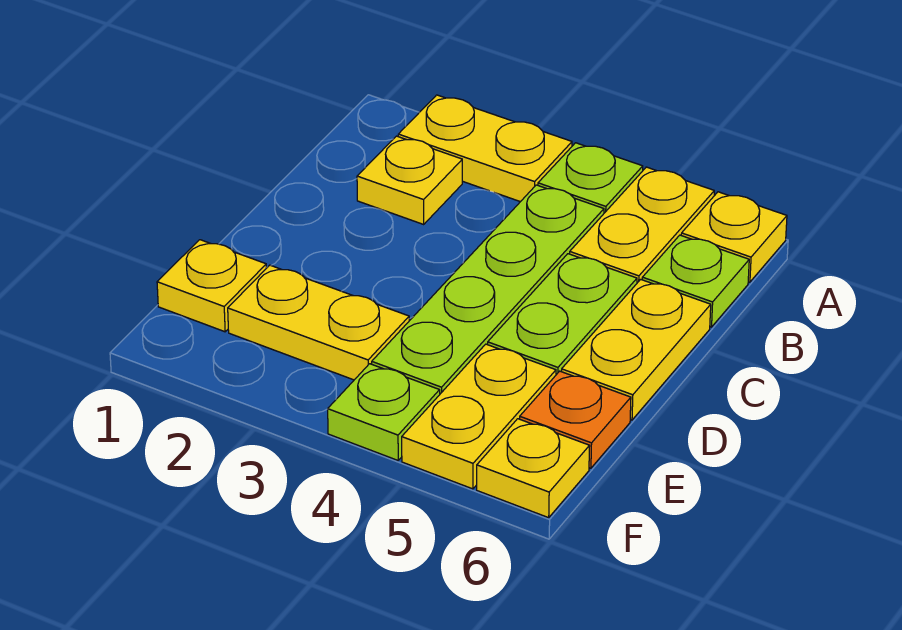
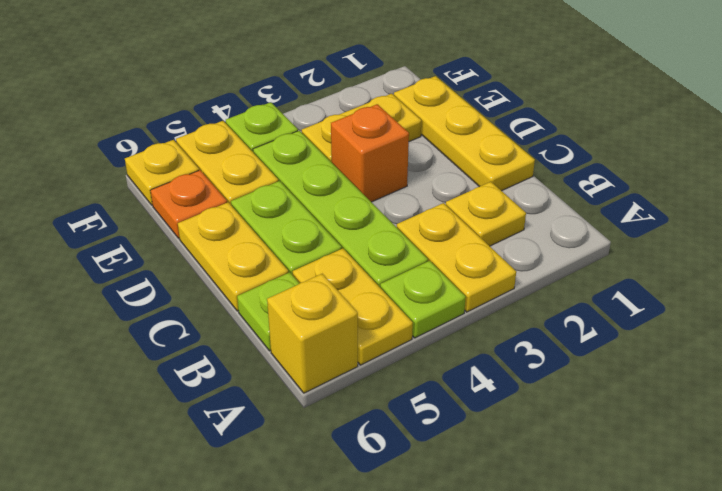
yellow plate A2:A3 level 1 -> yellow plate A3:B3 level 1
yellow plate A6 level 1 -> yellow brick A6 level 1
none -> orange brick D3 level 1
yellow plate E1 level 1 -> yellow plate C1:E1 level 1

